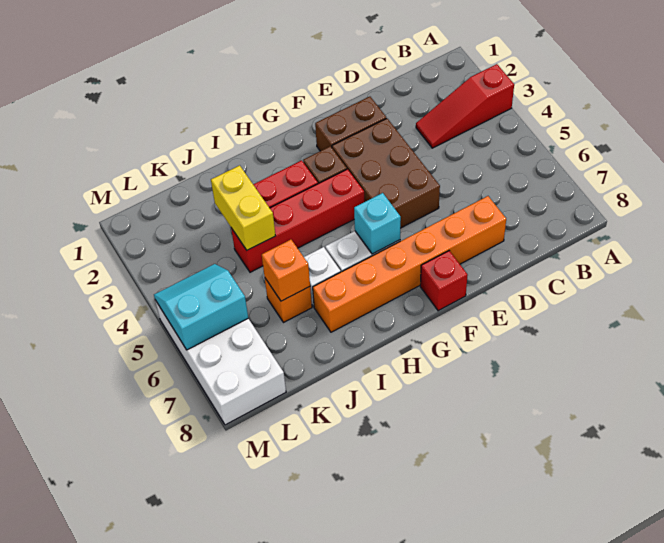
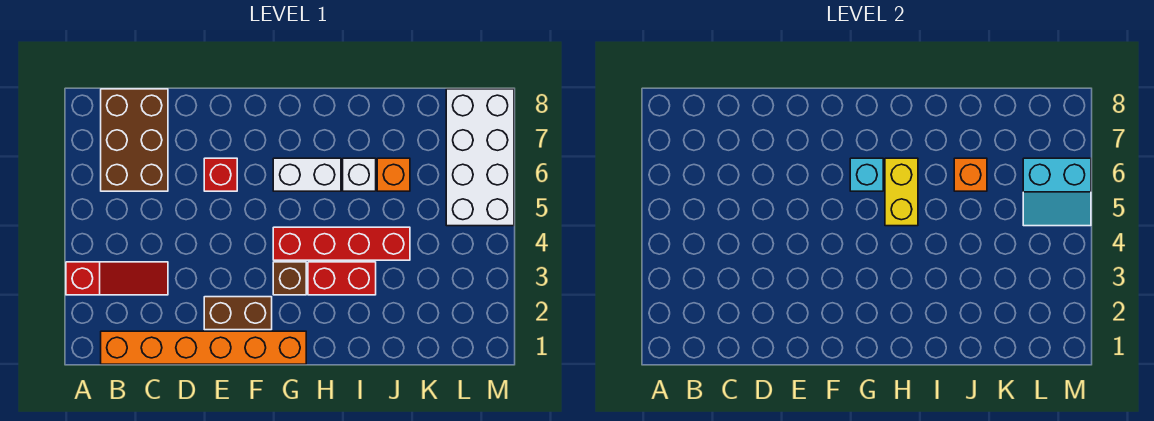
orange brick D7:I7 level 1 -> orange brick B1:G1 level 1
brown brick E3:F5 level 1 -> brown brick B6:C8 level 1
red brick F8 level 1 -> red brick E6 level 1
yellow brick J3:J4 level 2 -> yellow brick H5:H6 level 2

